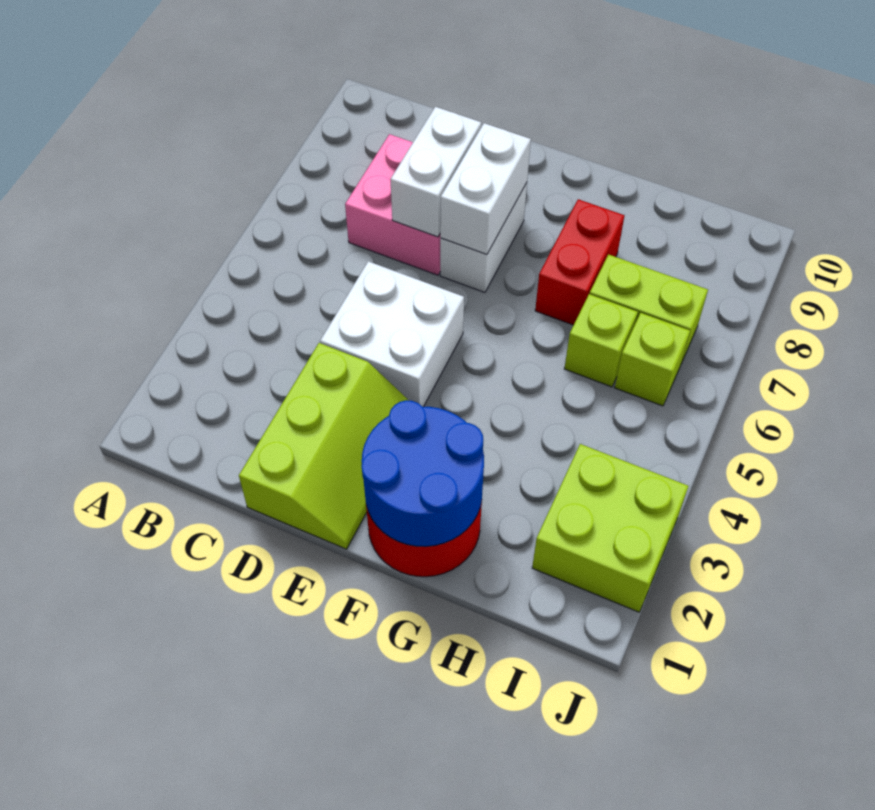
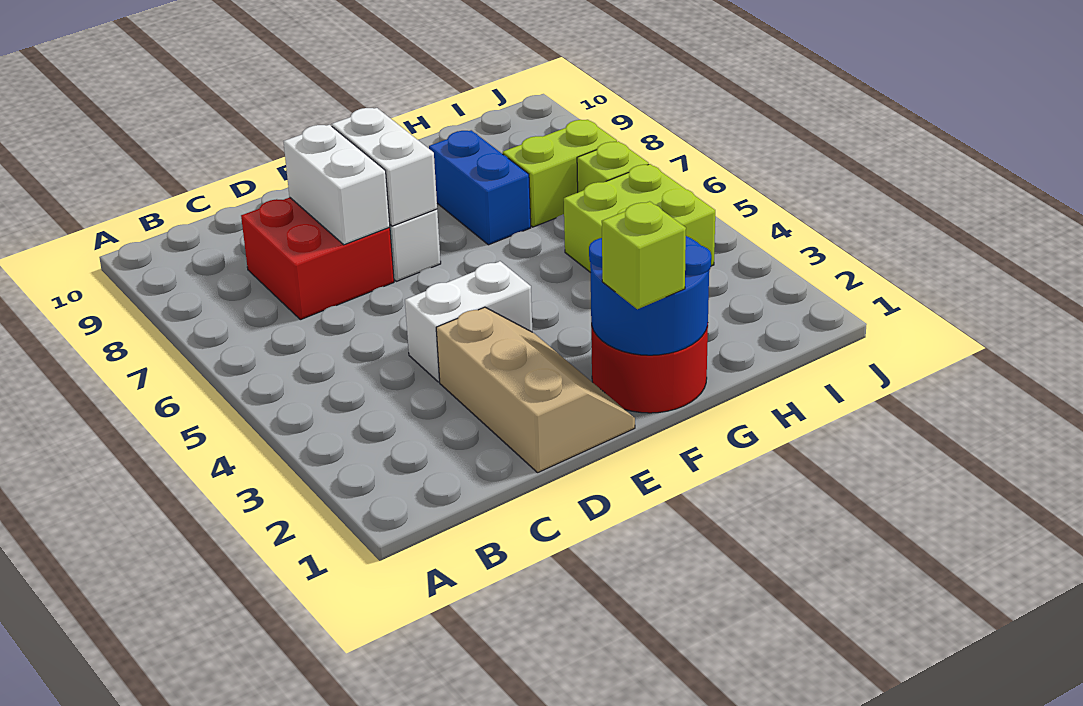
pink brick C7:D8 level 1 -> red brick C7:D8 level 1
lime slope D1:E3 level 1 top D -> tan slope D1:E3 level 1 top D
white brick D4:E5 level 1 -> white brick D4:E4 level 1
red brick G7:G8 level 1 -> blue brick G7:G8 level 1
lime brick H6 level 1 -> lime brick F1 level 3
lime brick I2:J3 level 1 -> lime brick H4:I5 level 1

